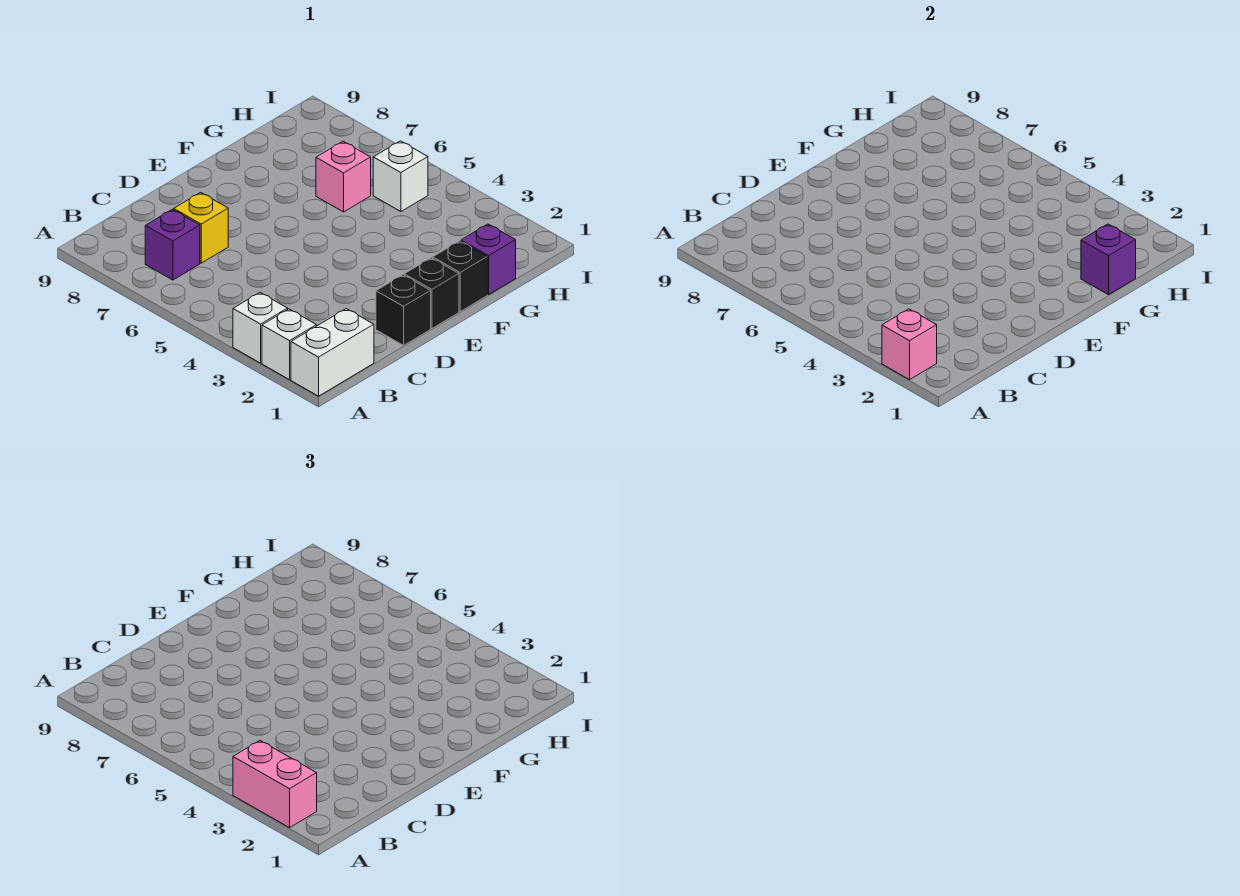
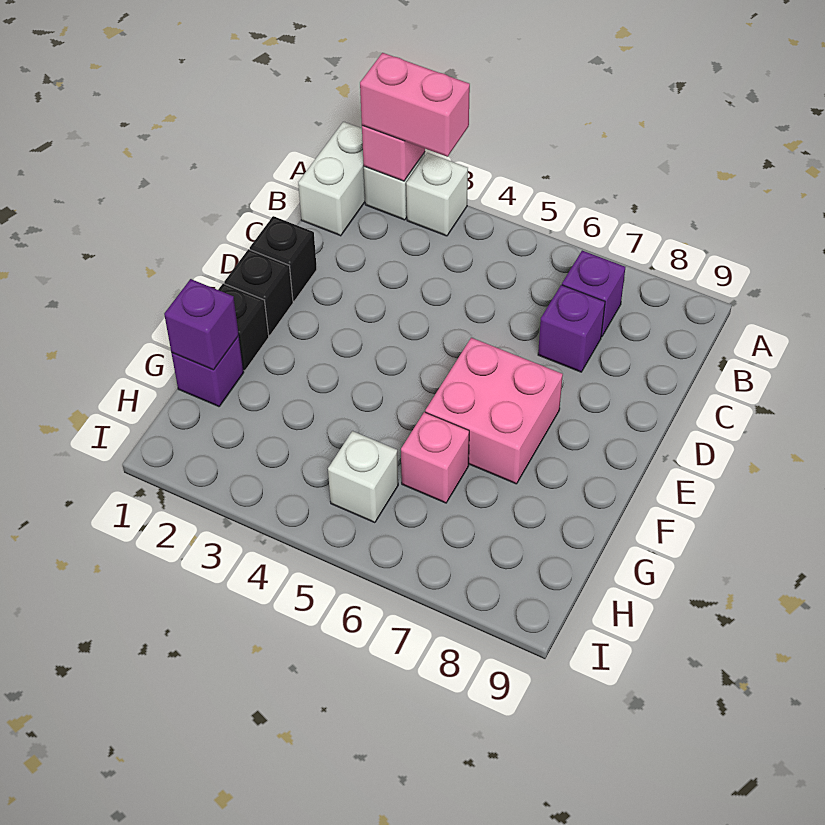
yellow brick C7 level 1 -> purple brick C7 level 1
none -> pink brick E6:F7 level 1

